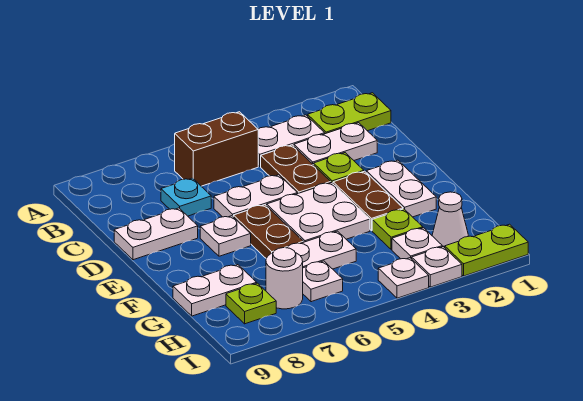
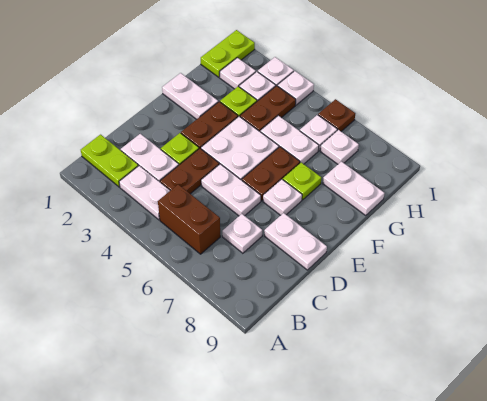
cyan plate C7 level 1 -> white plate C7 level 1
white plate E2:F2 level 1 -> white plate F1:F2 level 1
none -> brown plate G4:H4 level 1
white cone H2 level 1 -> white plate H2 level 1
white round brick H7 level 1 -> white plate H7 level 1
lime plate H8 level 1 -> lime plate F7 level 1
lime plate I1:I2 level 1 -> lime plate H1:I1 level 1
none -> brown plate I6 level 1

